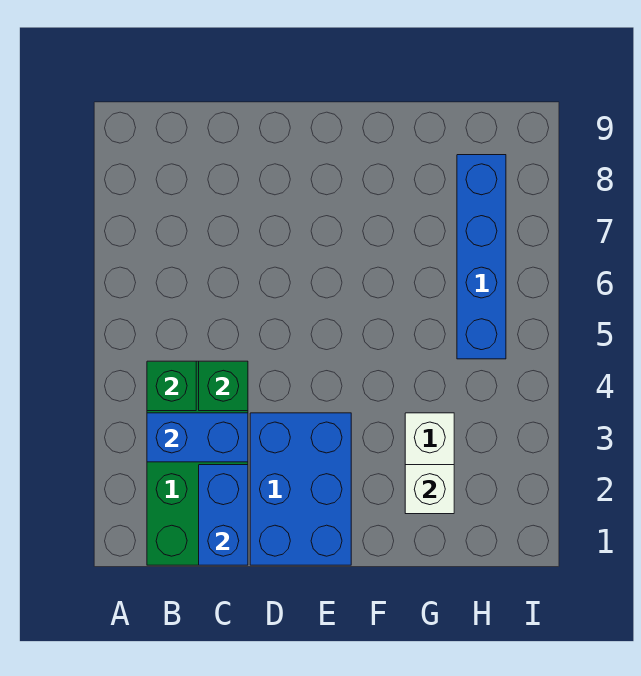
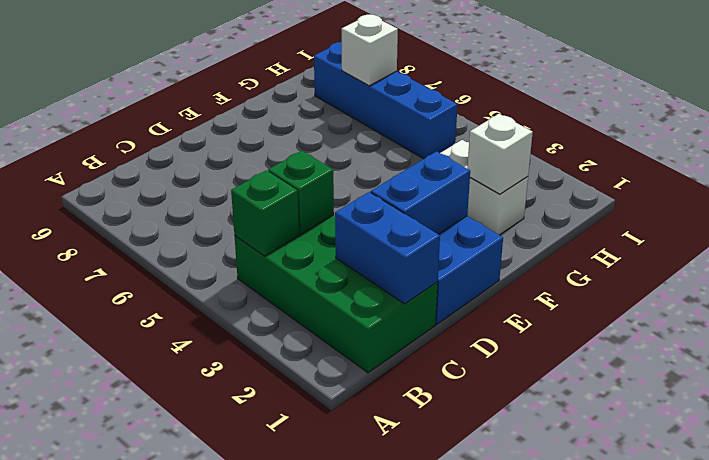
blue brick B3:C3 level 2 -> blue brick D2:E2 level 2
none -> white brick H7 level 2

